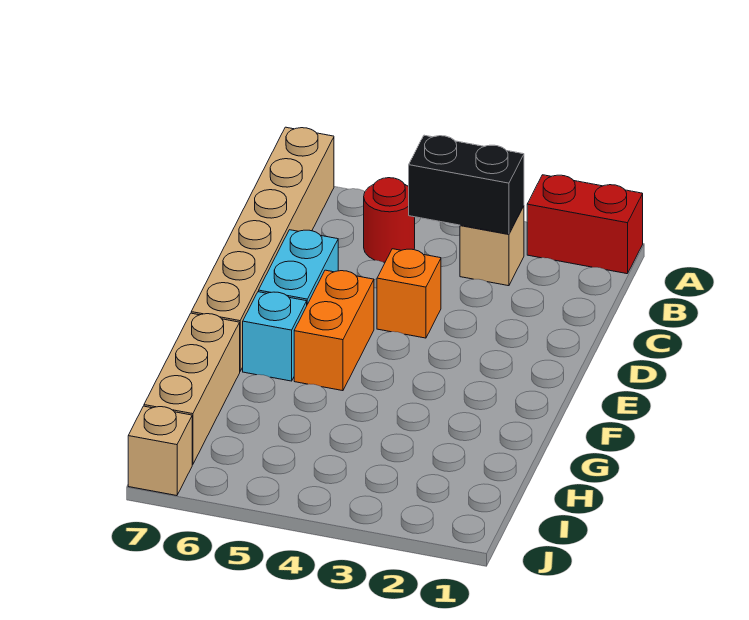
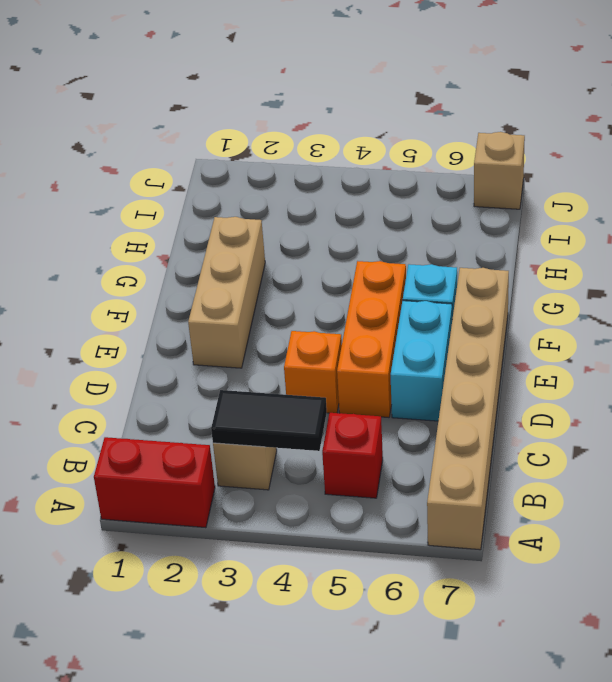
black brick B3:B4 level 2 -> black tile B3:B4 level 2
red round brick B5 level 1 -> red brick B5 level 1
orange brick E5:F5 level 1 -> orange brick D5:F5 level 1
tan brick G7:I7 level 1 -> tan brick E2:G2 level 1

